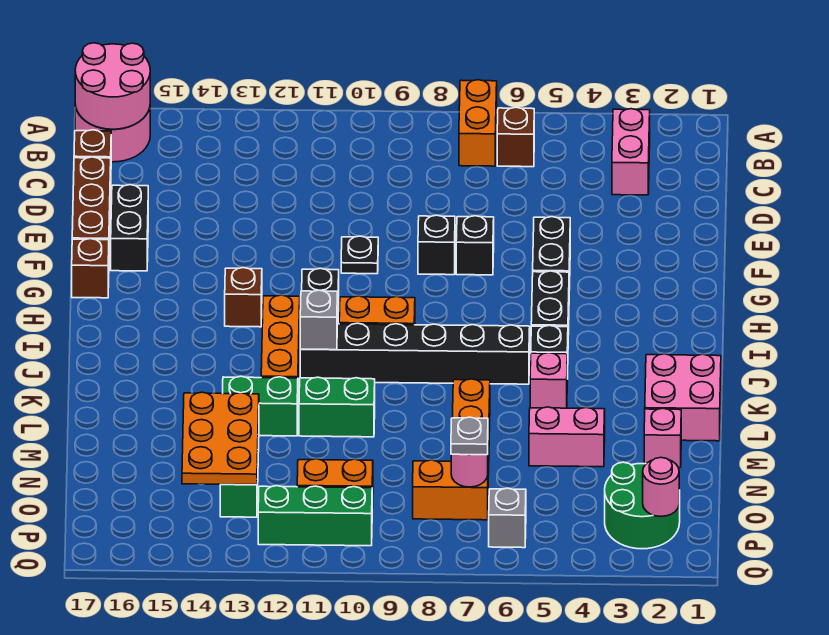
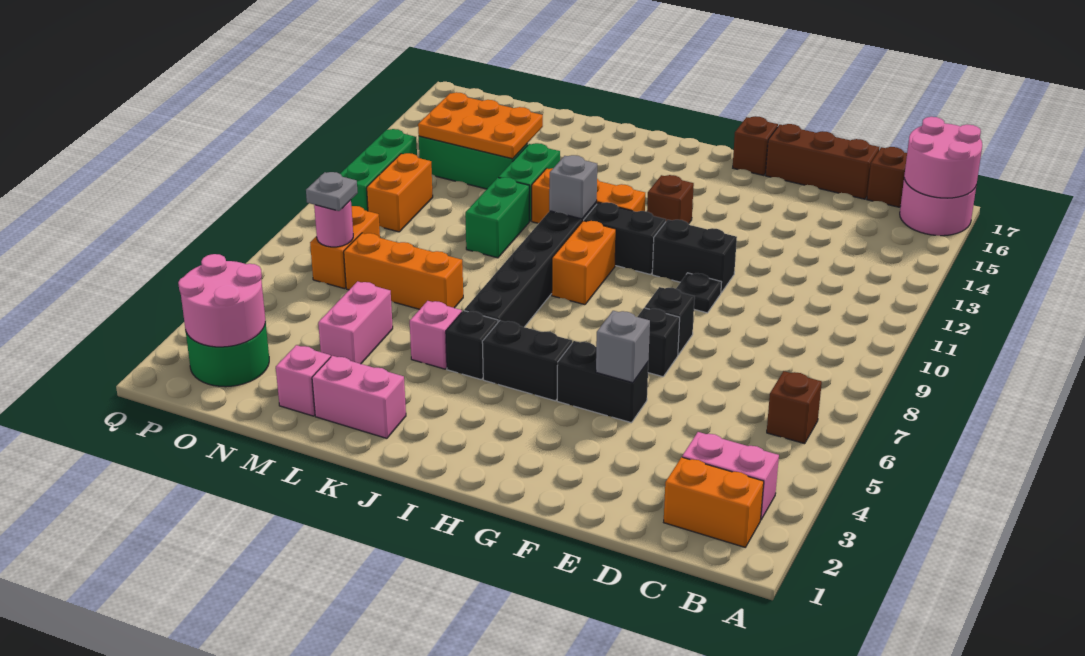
orange brick A7:B7 level 1 -> orange brick B2:C2 level 1
black brick E16:F16 level 1 -> black brick F11:G11 level 1
pink brick K1:L2 level 1 -> pink brick K2:L2 level 1
pink round brick P2 level 2 -> pink round brick O2:P3 level 2
grey brick P6 level 1 -> grey brick F5 level 2

